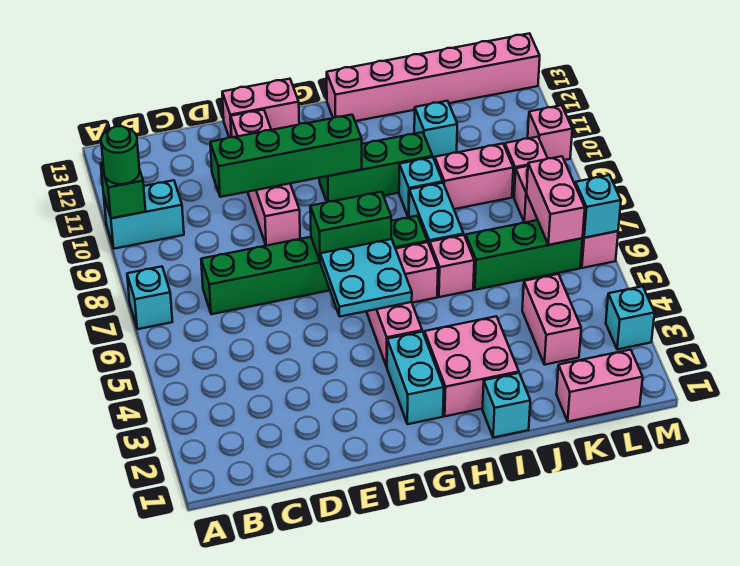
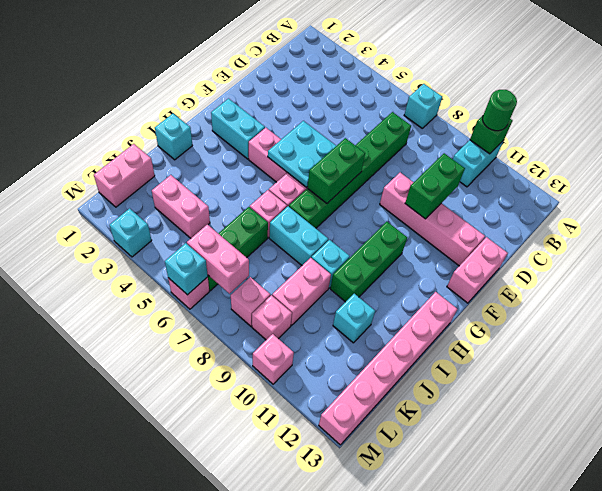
green brick D10:G10 level 2 -> green brick D10:E10 level 2
pink brick H2:I3 level 1 -> none

